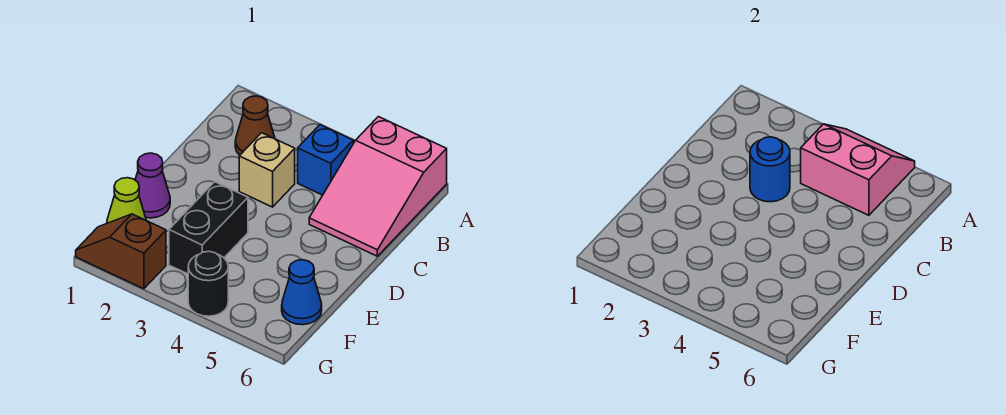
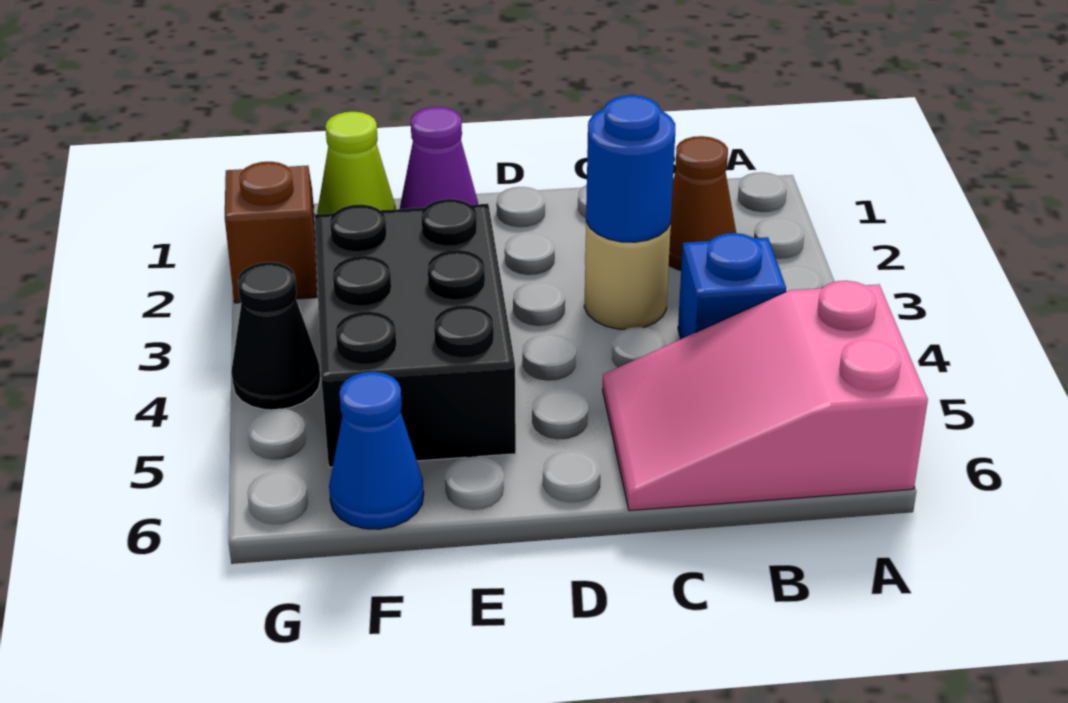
pink slope A4:B5 level 2 top B -> none
tan brick C3 level 1 -> tan round brick C3 level 1
black brick E3:F3 level 1 -> black brick E3:F5 level 1
black round brick G4 level 1 -> black cone G4 level 1

